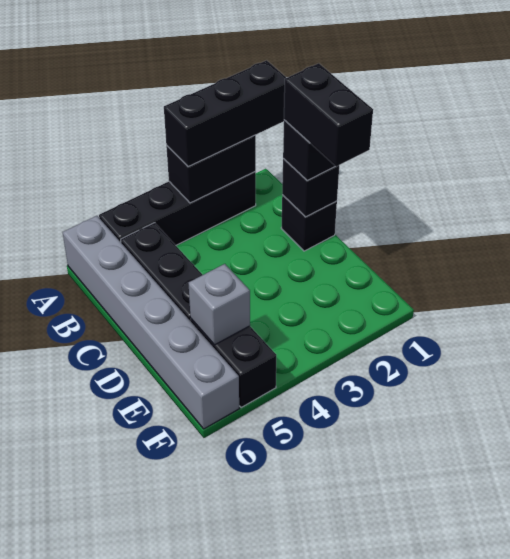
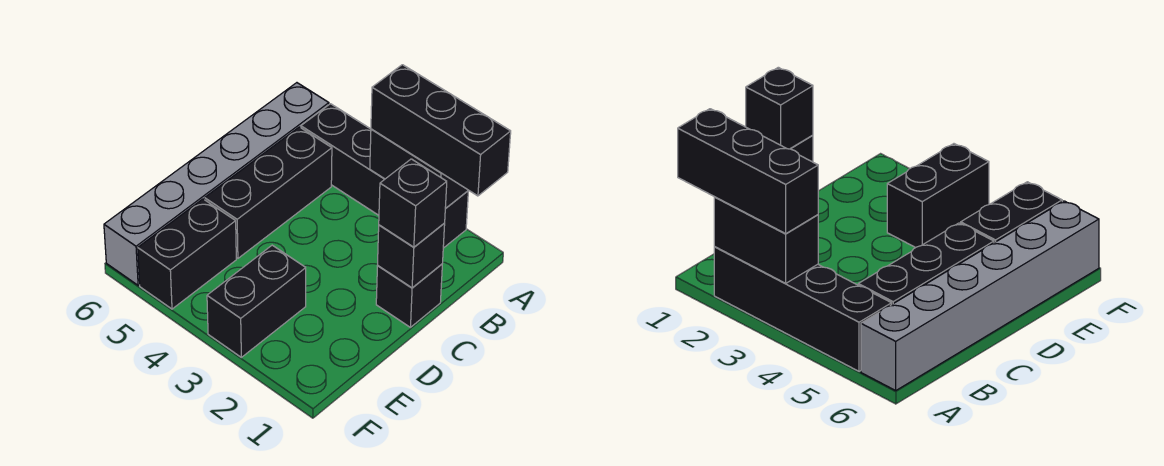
black brick C1:D1 level 4 -> black brick E3:F3 level 1
grey brick E5 level 2 -> none

